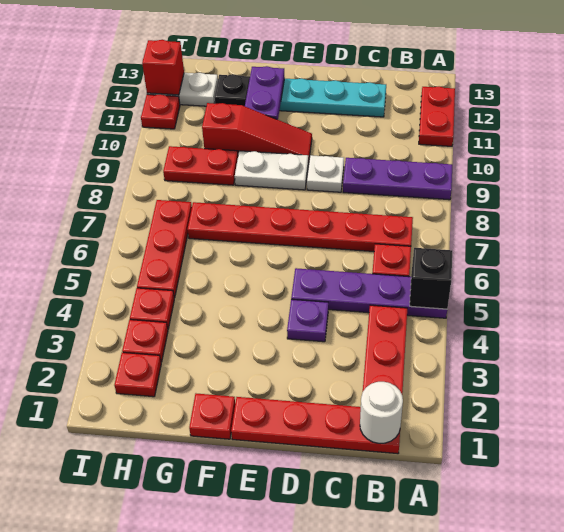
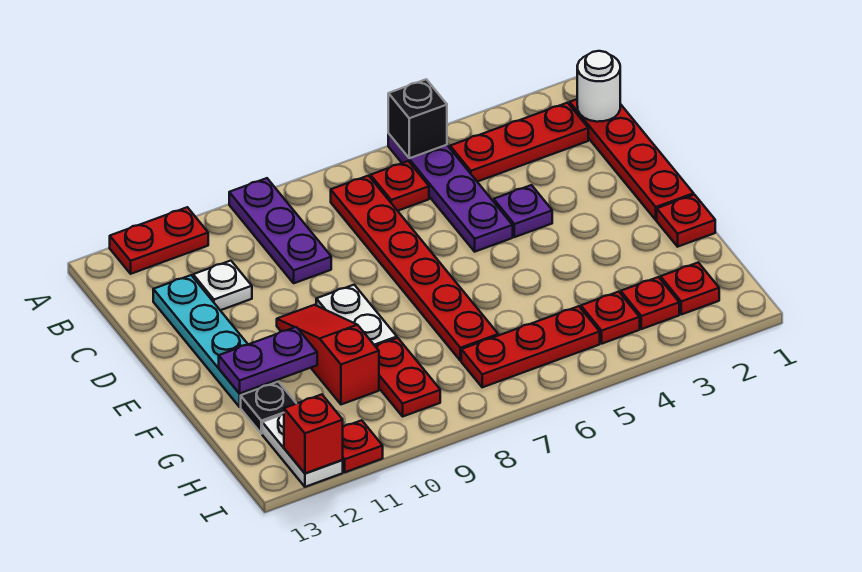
white plate D9 level 1 -> white plate C11 level 1

